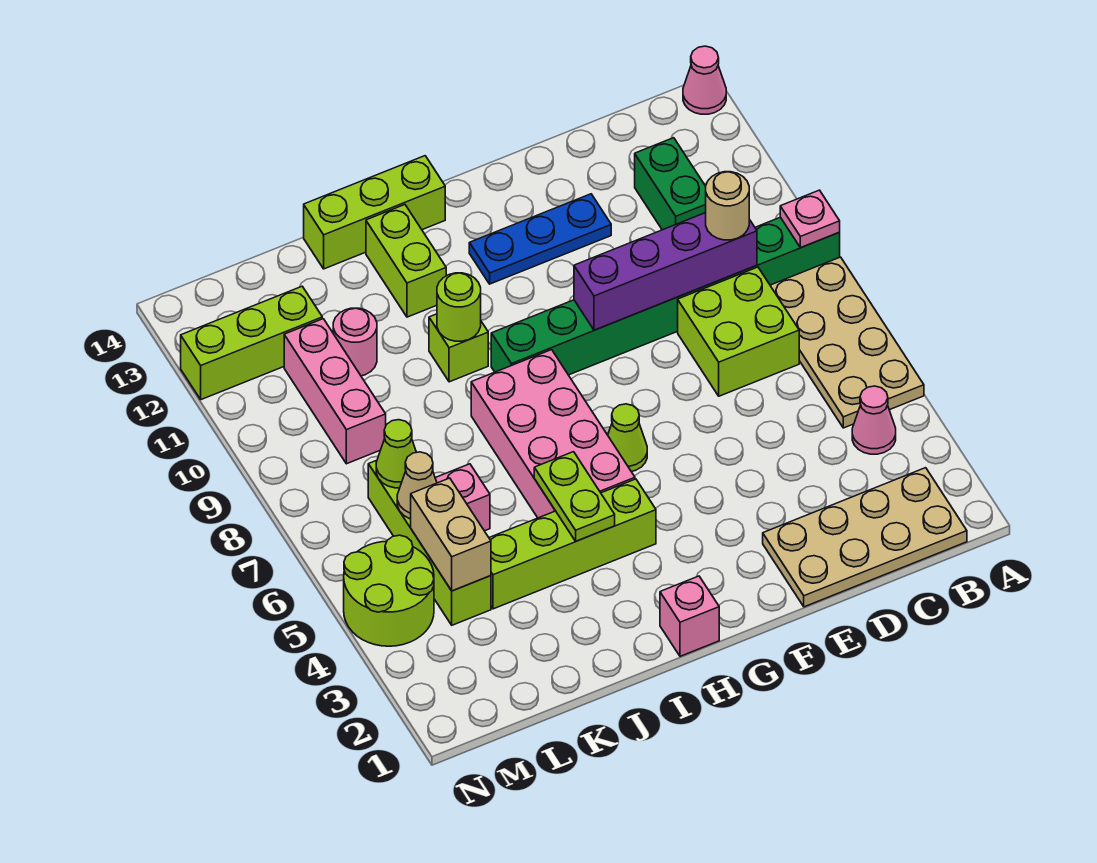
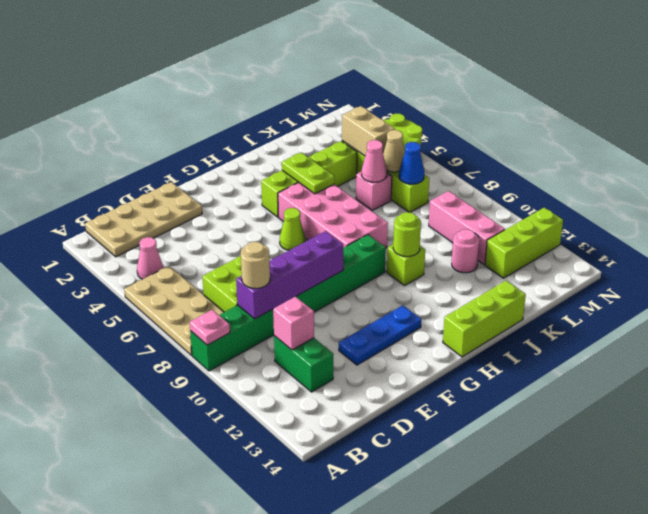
pink cone A14 level 1 -> pink cone K6 level 2
pink brick H1 level 1 -> pink brick C11 level 2
lime brick I12:I13 level 1 -> none
lime cone L7 level 2 -> blue cone L7 level 2

